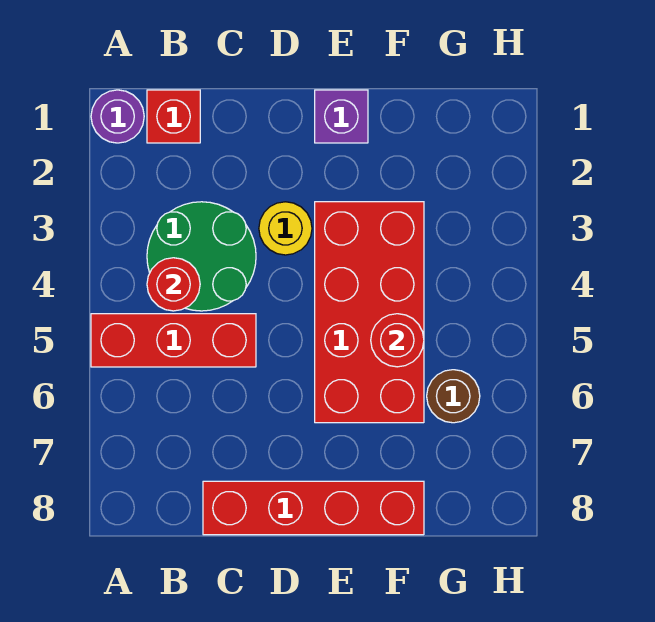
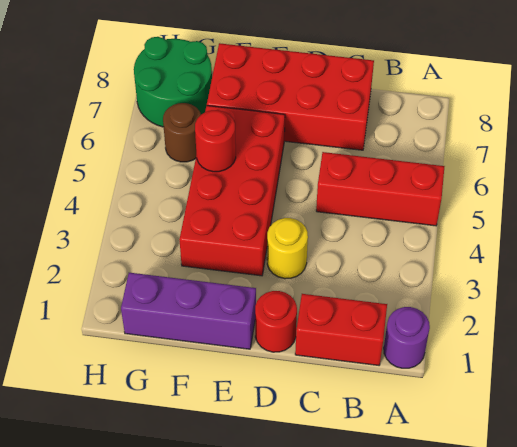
red brick B1 level 1 -> red brick B1:C1 level 1
green round brick B3:C4 level 1 -> green round brick G7:H8 level 1
red round brick B4 level 2 -> red round brick D1 level 1
red brick C8:F8 level 1 -> red brick C7:F8 level 1
purple brick E1 level 1 -> purple brick E1:G1 level 1

